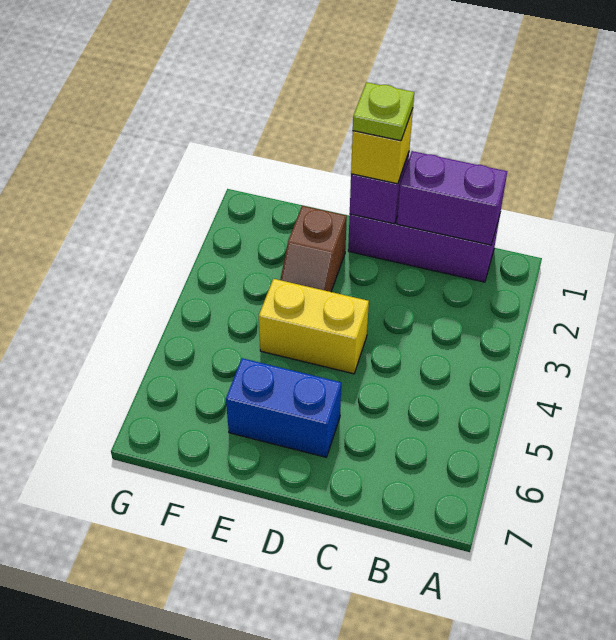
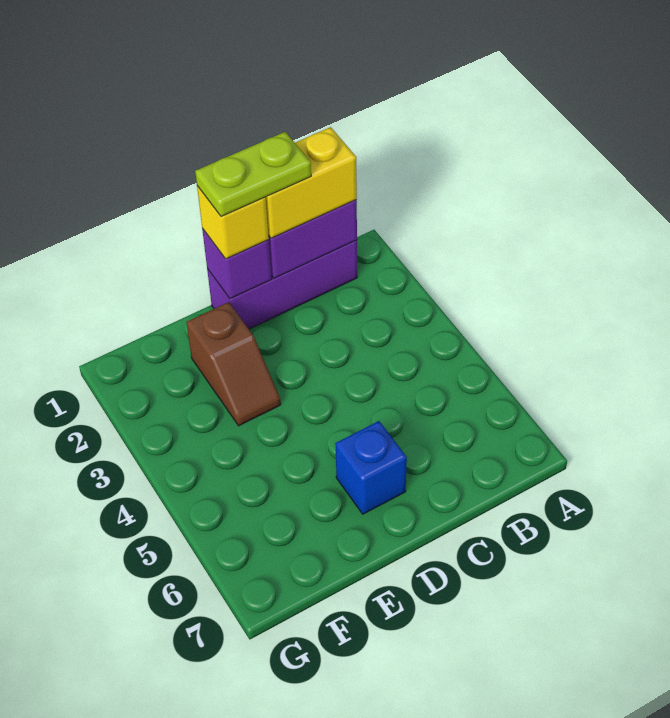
lime plate D1 level 4 -> lime plate C1:D1 level 4
yellow brick D4:E4 level 1 -> yellow brick B1:C1 level 3
blue brick D6:E6 level 1 -> blue brick D6 level 1

